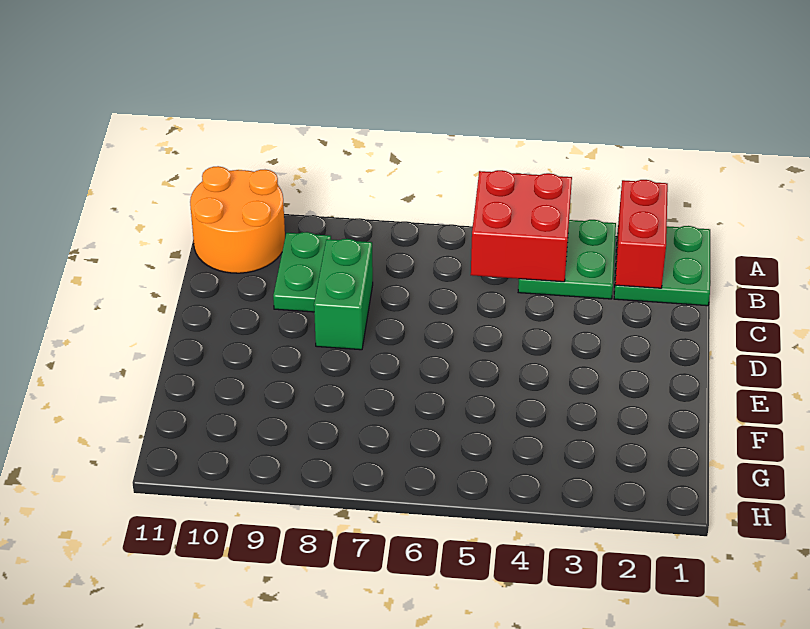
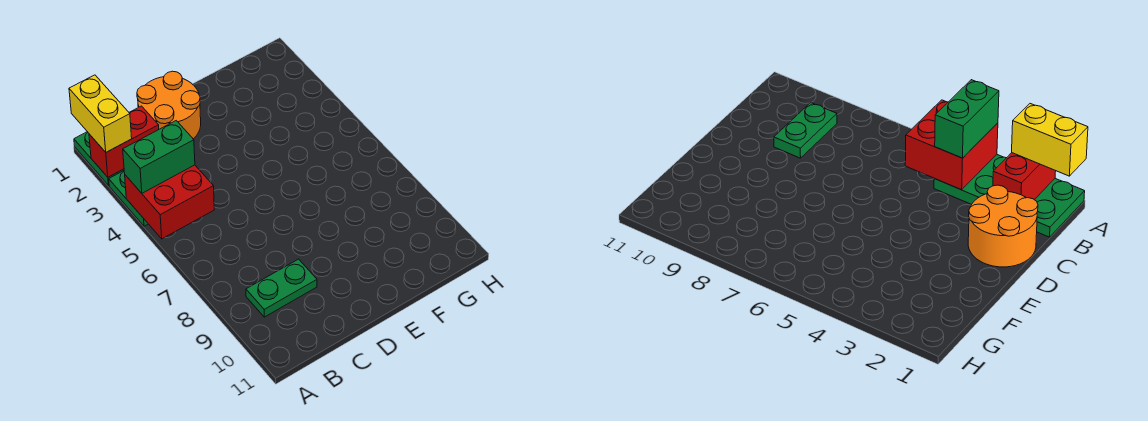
none -> yellow brick A1:A2 level 3
orange round brick A10:B11 level 1 -> orange round brick C1:D2 level 1
green brick C8:D8 level 1 -> green brick A4:B4 level 3

